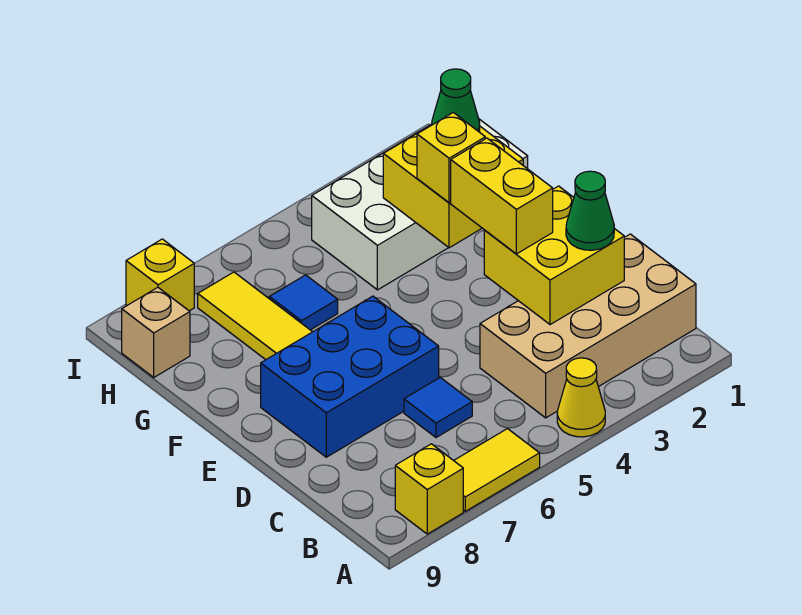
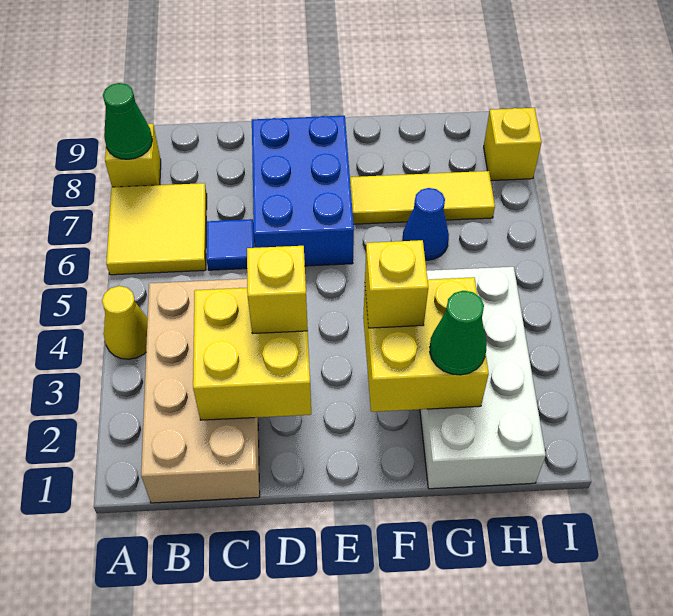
yellow tile A6:A7 level 1 -> yellow tile A6:B7 level 1
green cone C2 level 3 -> green cone A8 level 2
yellow brick D3:E3 level 3 -> yellow brick D3 level 3
blue tile G6 level 1 -> blue cone G6 level 1
tan brick H9 level 1 -> none

